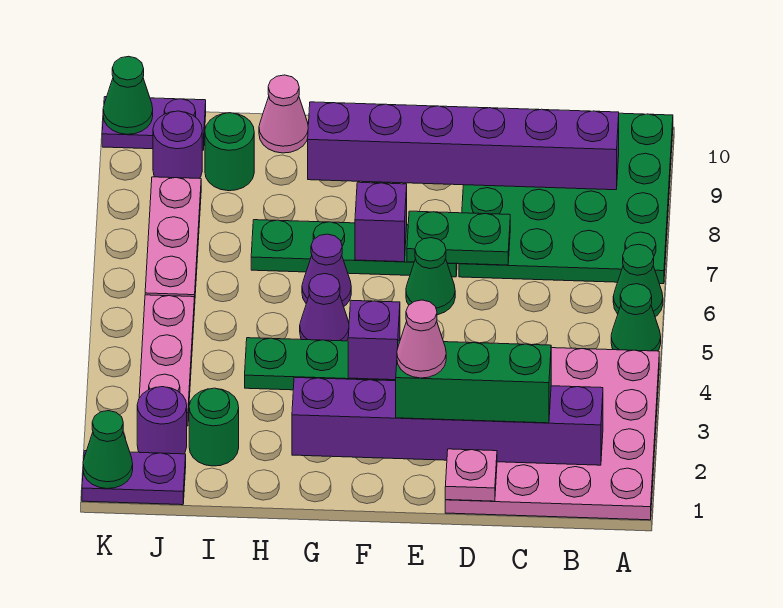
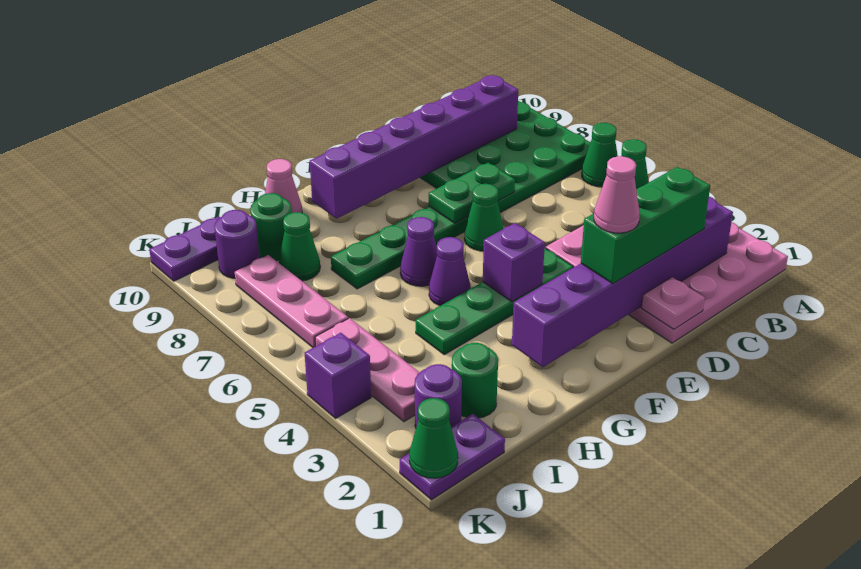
purple brick F7 level 2 -> purple brick K4 level 1
green cone K10 level 2 -> green cone I8 level 1

